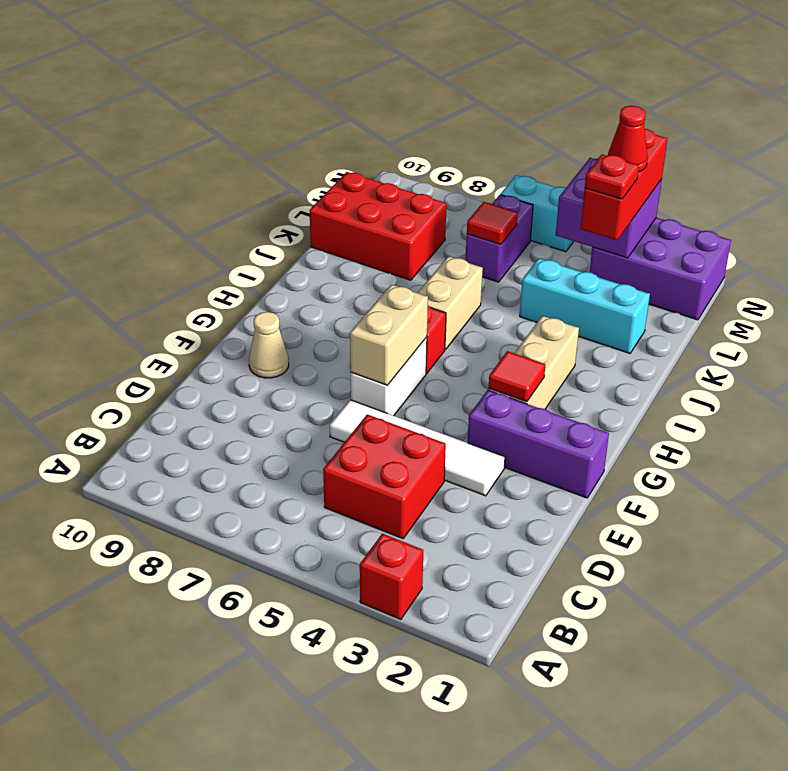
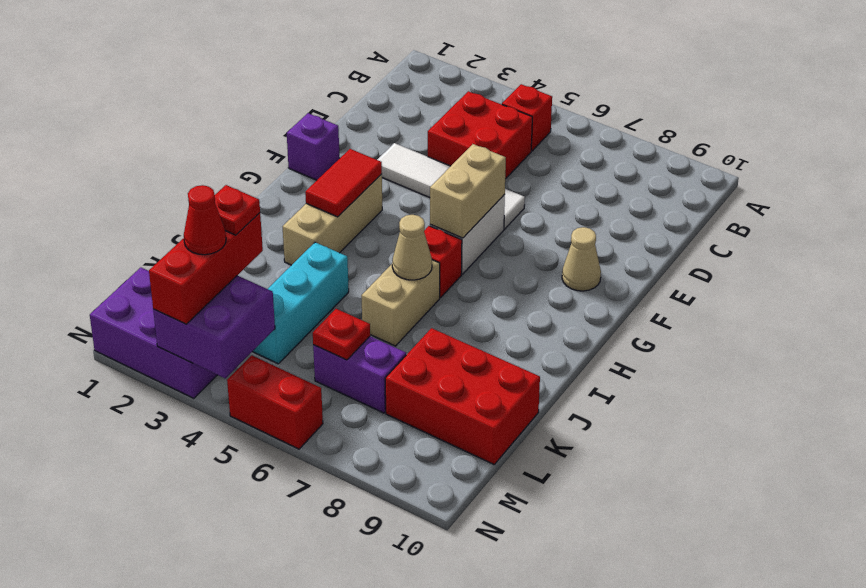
red brick A3 level 1 -> red brick B5 level 1
purple brick F1:F3 level 1 -> purple brick F1 level 1
red tile G3 level 2 -> red tile G3:H3 level 2
none -> tan cone I6 level 2
cyan brick K2:K4 level 1 -> cyan brick J4:L4 level 1
purple brick L6:M6 level 1 -> purple brick L6:L7 level 1
red tile L6 level 2 -> red plate L6 level 2
cyan brick N5:N6 level 1 -> red brick N5:N6 level 1

